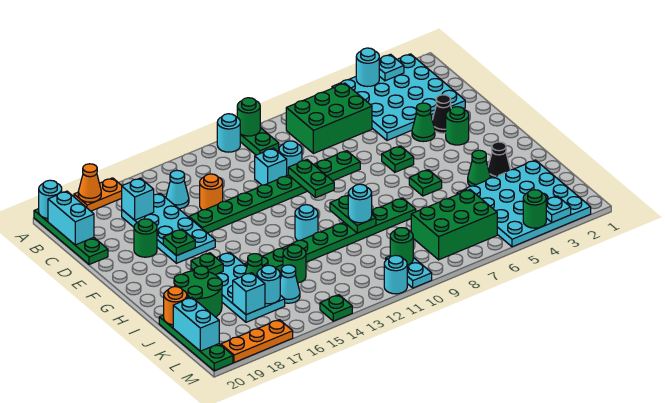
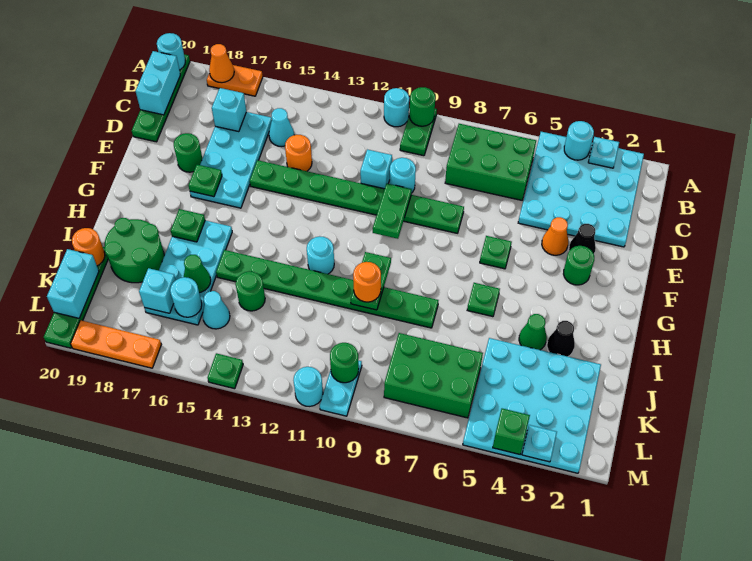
green cone E4 level 1 -> orange cone E4 level 1
cyan round brick I10 level 3 -> orange round brick I10 level 3
green round brick M4 level 2 -> green brick M4 level 2

